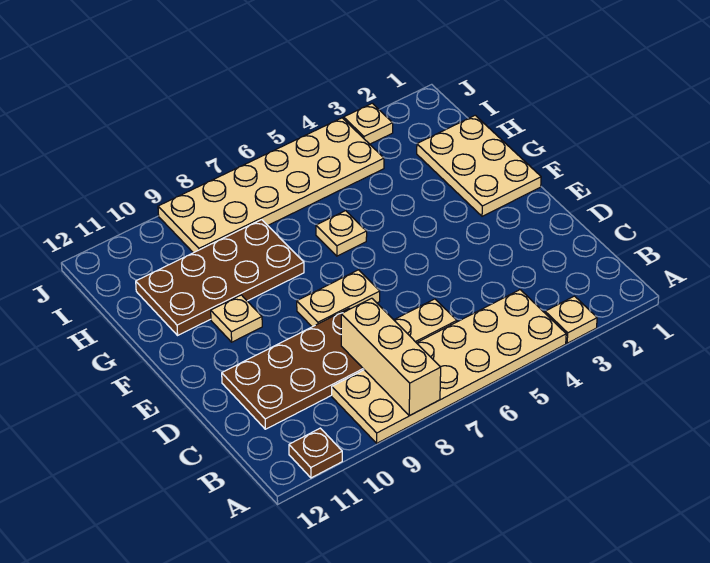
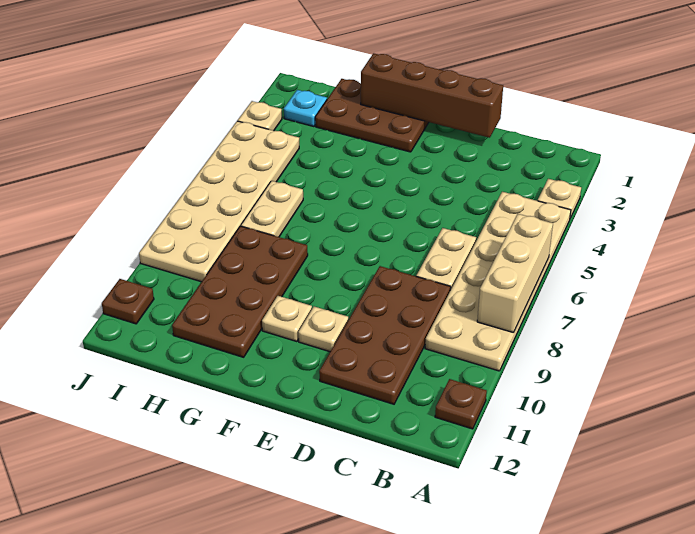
tan brick A8:C8 level 2 -> tan brick A6:A8 level 2
none -> brown brick D1:G1 level 2
tan plate E7:E8 level 1 -> tan plate H6:H7 level 1
tan plate F1:H2 level 1 -> brown plate F1:H2 level 1
tan plate G6 level 1 -> tan plate E10 level 1
none -> cyan plate I2 level 1
none -> brown plate J11 level 1

